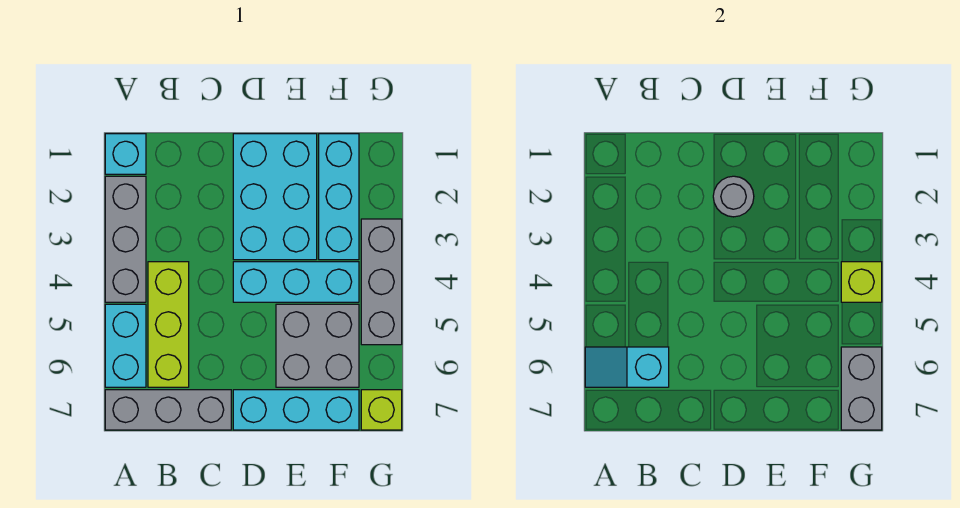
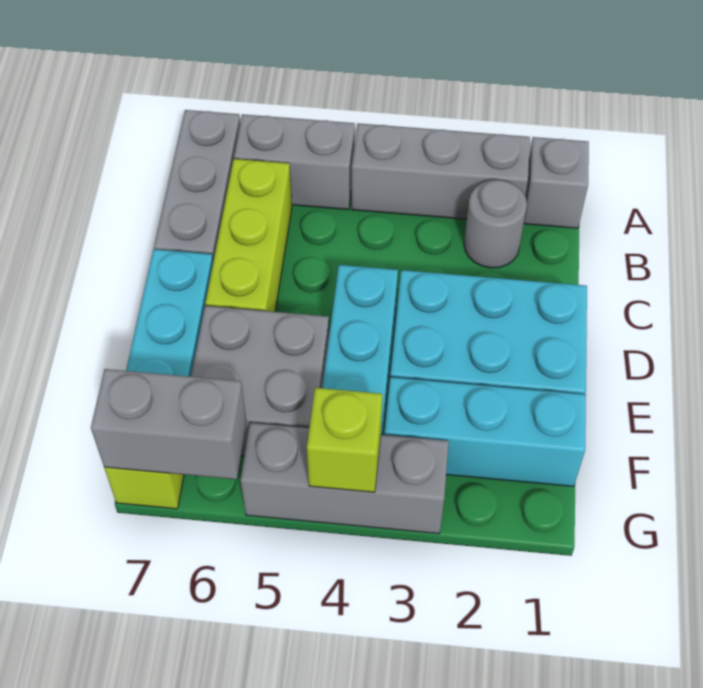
cyan brick A1 level 1 -> grey brick A1 level 1
cyan brick A5:A6 level 1 -> grey brick A5:A6 level 1
cyan slope A6:B6 level 2 top B -> none
lime brick B4:B6 level 1 -> lime brick B6:D6 level 1
grey round brick D2 level 2 -> grey round brick B2 level 1

